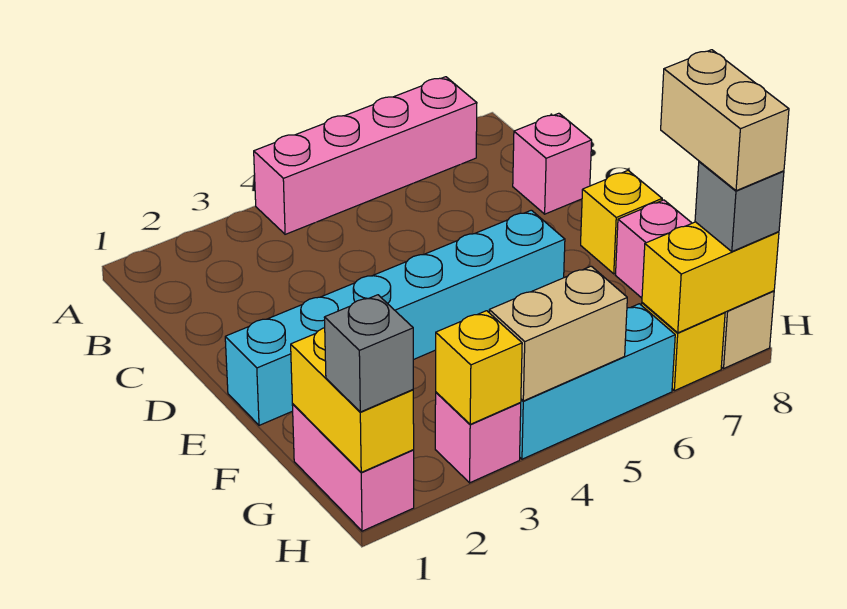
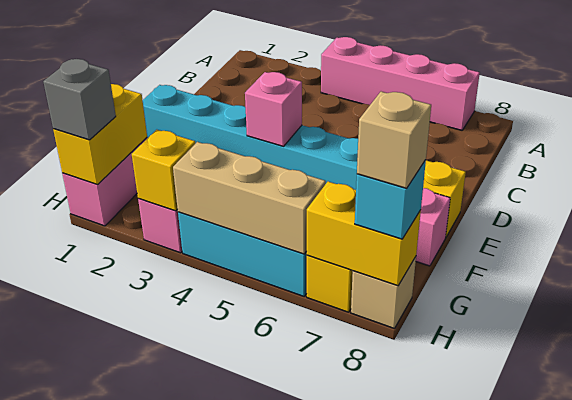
pink brick C8 level 1 -> pink brick E4 level 2
tan brick G8:H8 level 4 -> tan brick H8 level 4
tan brick H4:H5 level 2 -> tan brick H4:H6 level 2
grey brick H8 level 3 -> cyan brick H8 level 3

